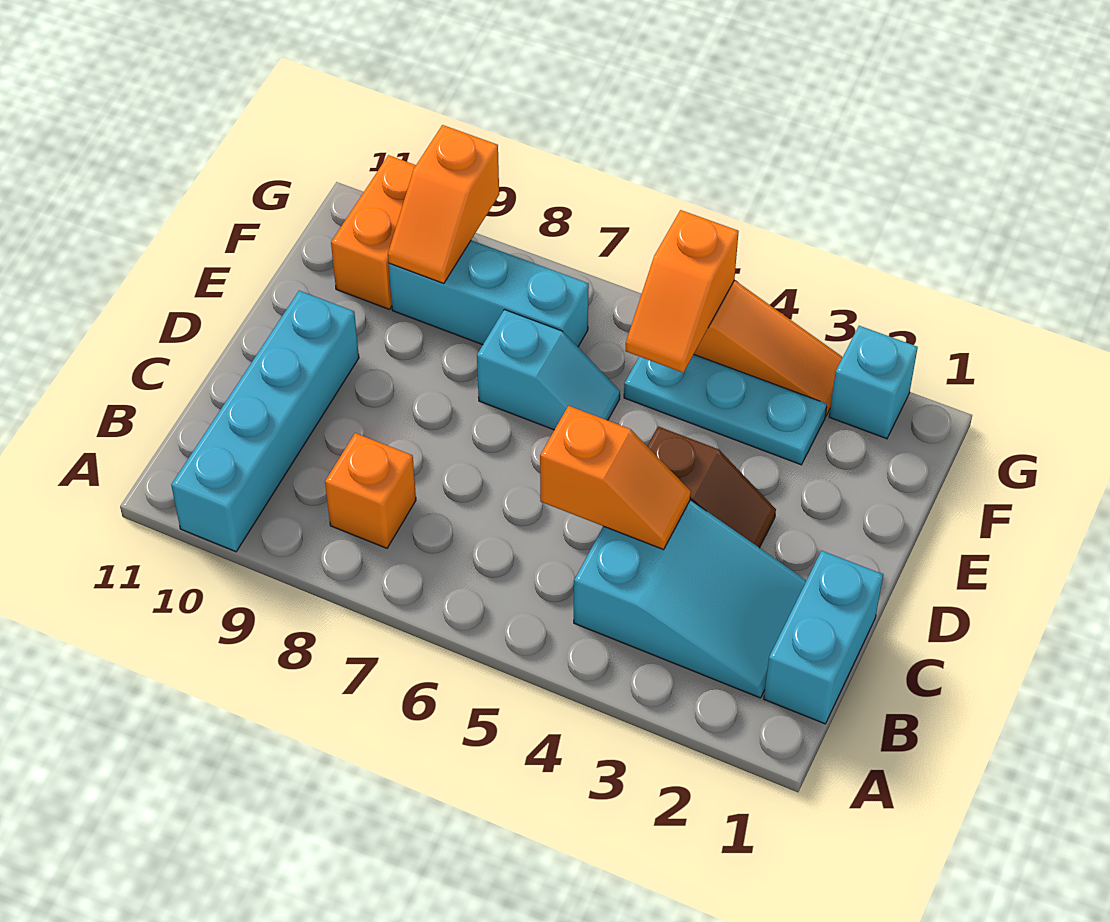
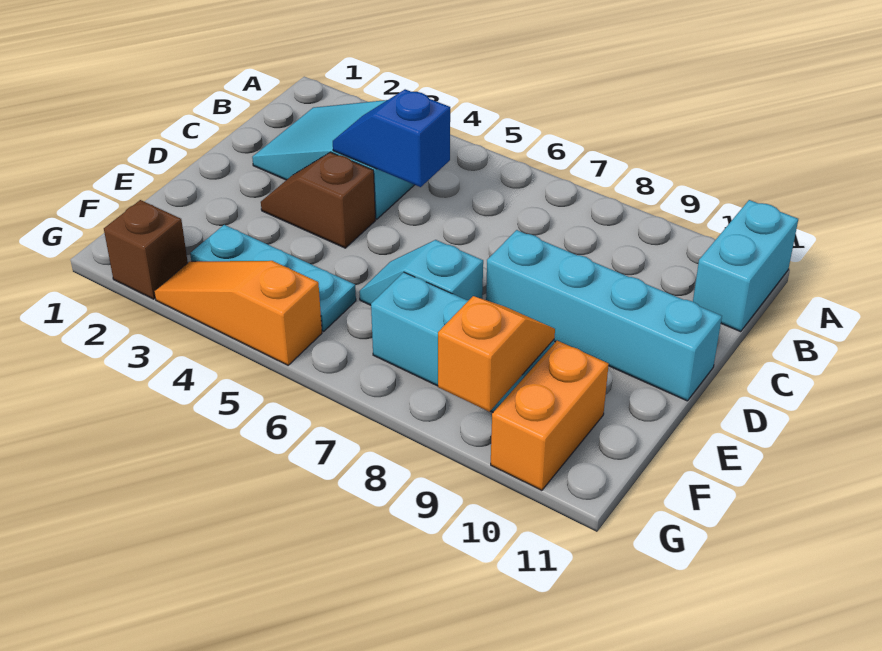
cyan brick A10:D10 level 1 -> cyan brick D8:D11 level 1
cyan brick B1:C1 level 1 -> cyan brick A11:B11 level 1
orange brick B8 level 1 -> none
orange slope C4:C5 level 2 top 5 -> blue slope C4:C5 level 2 top 5
orange slope F5:G5 level 2 top G -> none
cyan brick G2 level 1 -> brown brick G2 level 1

